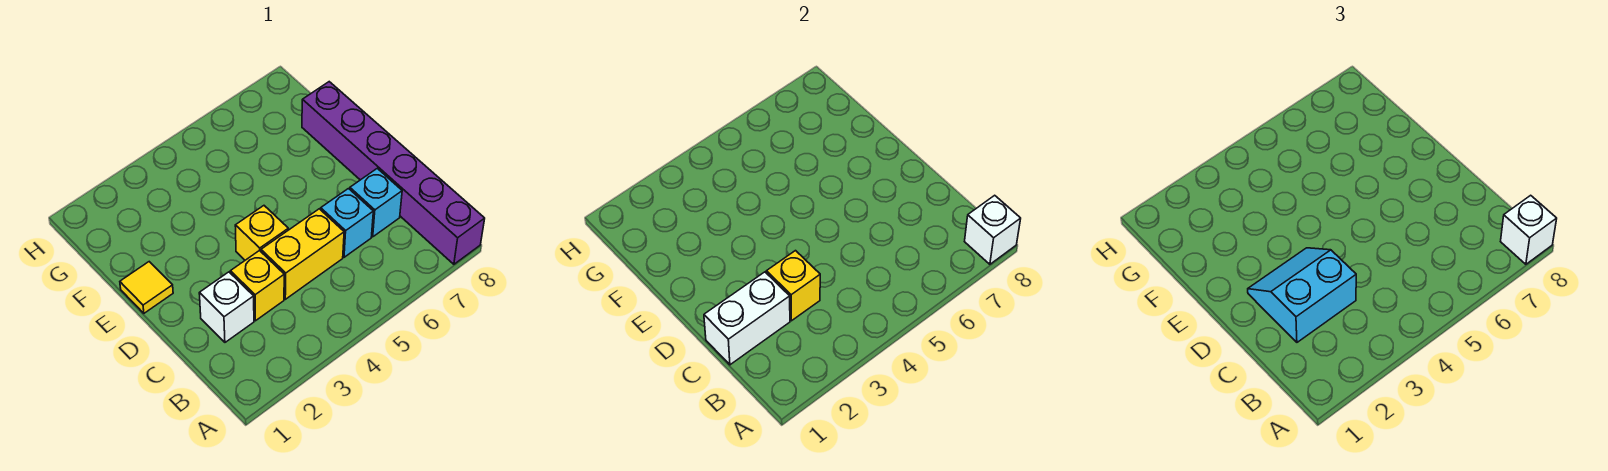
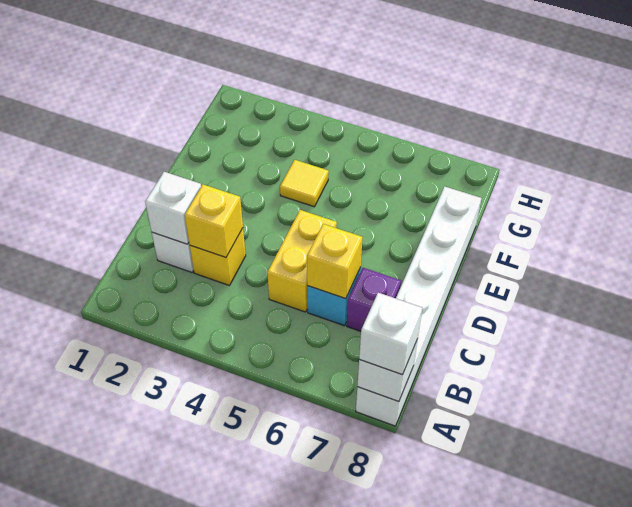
purple brick A8:F8 level 1 -> white brick A8:F8 level 1
white brick C1:C2 level 2 -> white brick C2 level 2
cyan slope C2:D3 level 3 top C -> none
yellow brick C4:C5 level 1 -> yellow brick C5:D5 level 1
cyan brick C7 level 1 -> purple brick C7 level 1
yellow brick D4 level 1 -> yellow brick C6 level 2
yellow tile E1 level 1 -> yellow tile F4 level 1

